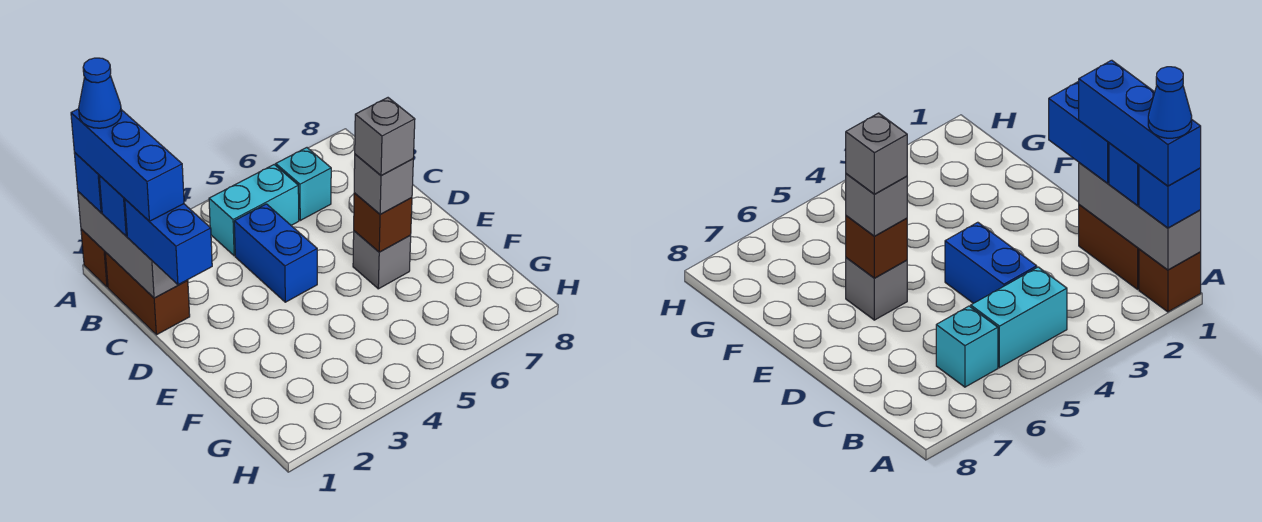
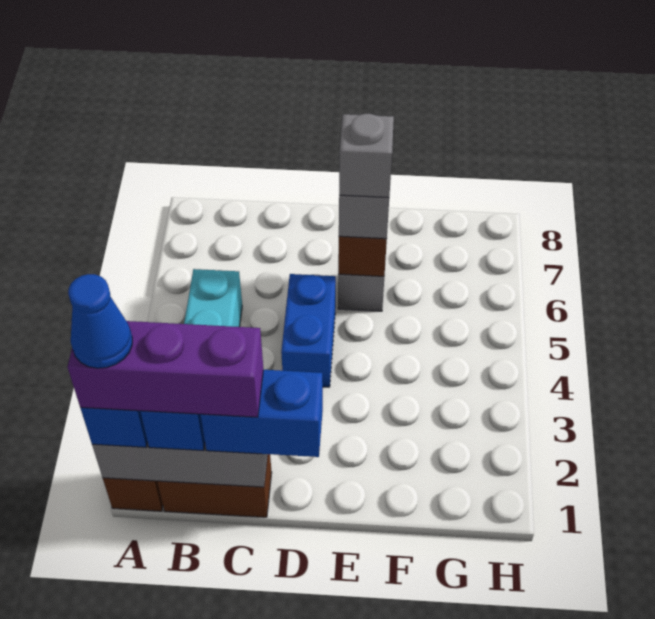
blue brick A1:C1 level 4 -> purple brick A1:C1 level 4
cyan brick B6 level 1 -> none
blue brick C4:D4 level 1 -> blue brick D4:D5 level 1

